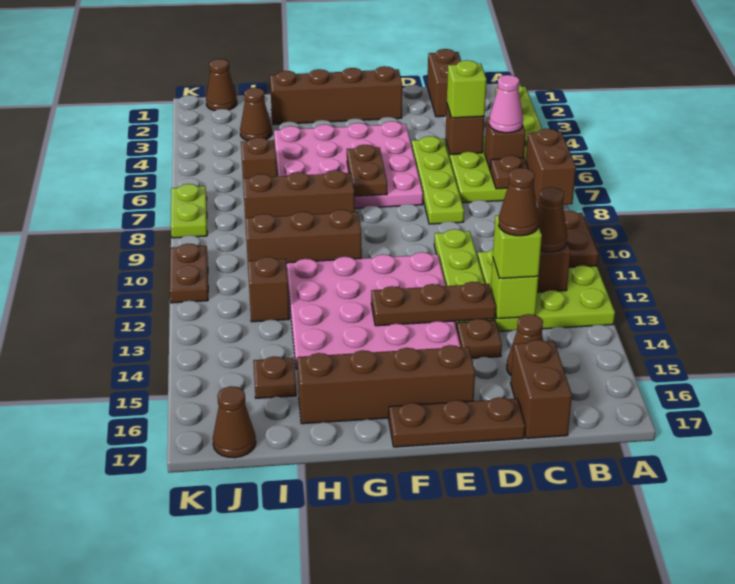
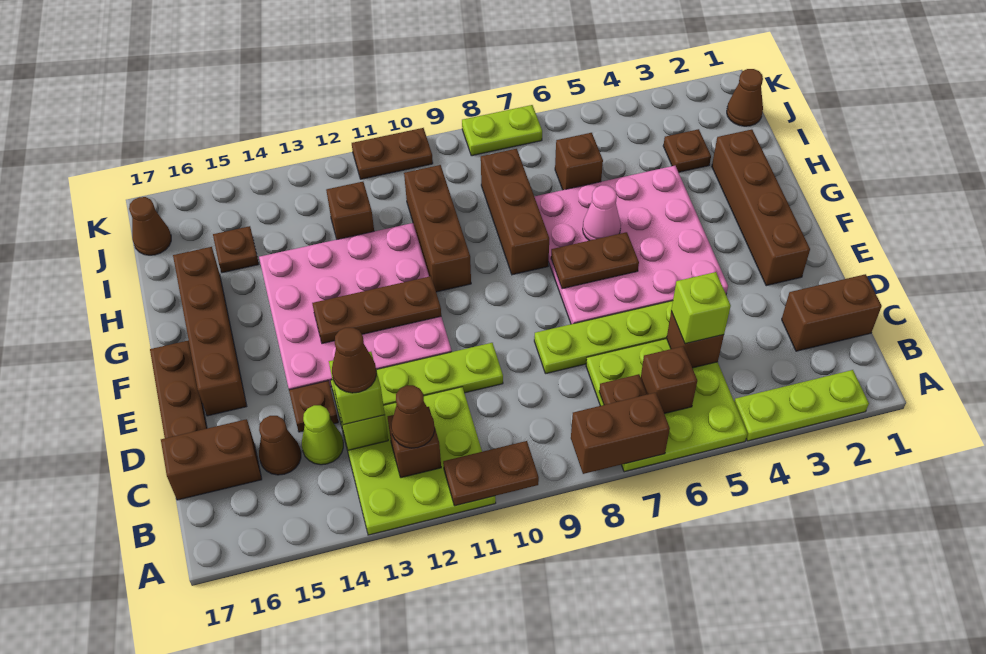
pink cone B6 level 3 -> pink cone G6 level 2
none -> lime cone C14 level 1
brown plate D13:F13 level 2 -> brown plate F11:F13 level 2
brown cone I3 level 1 -> brown plate I3 level 1

